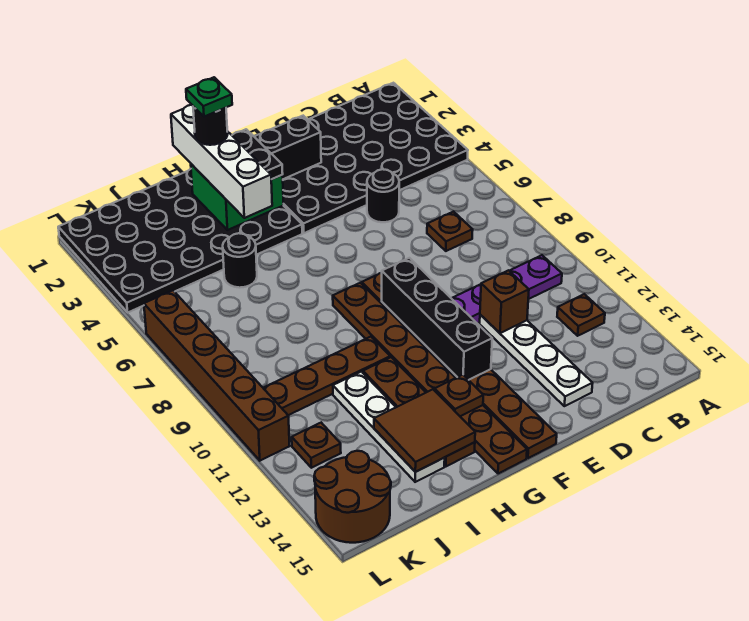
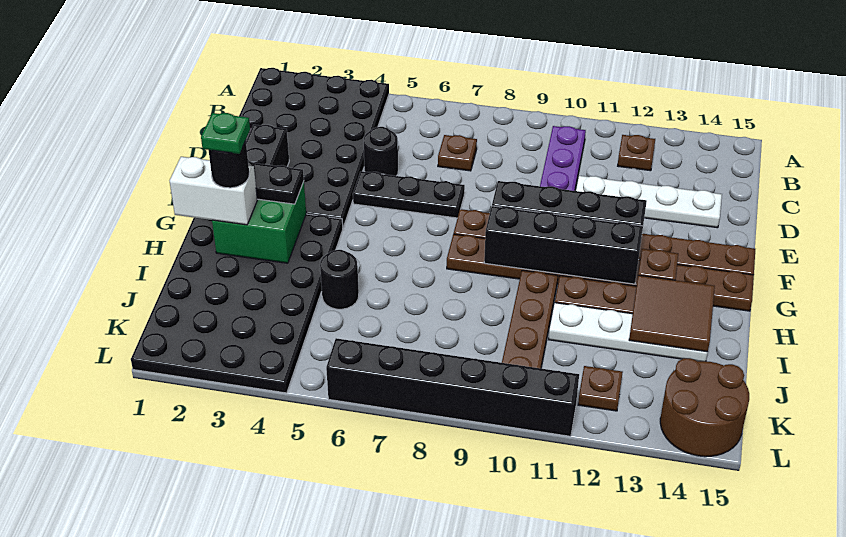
brown brick D11 level 2 -> none
none -> black plate E5:E7 level 1
none -> black brick G9:G12 level 2
white brick H1:H4 level 3 -> white brick H1:H2 level 3
brown brick L6:L11 level 1 -> black brick L6:L11 level 1

